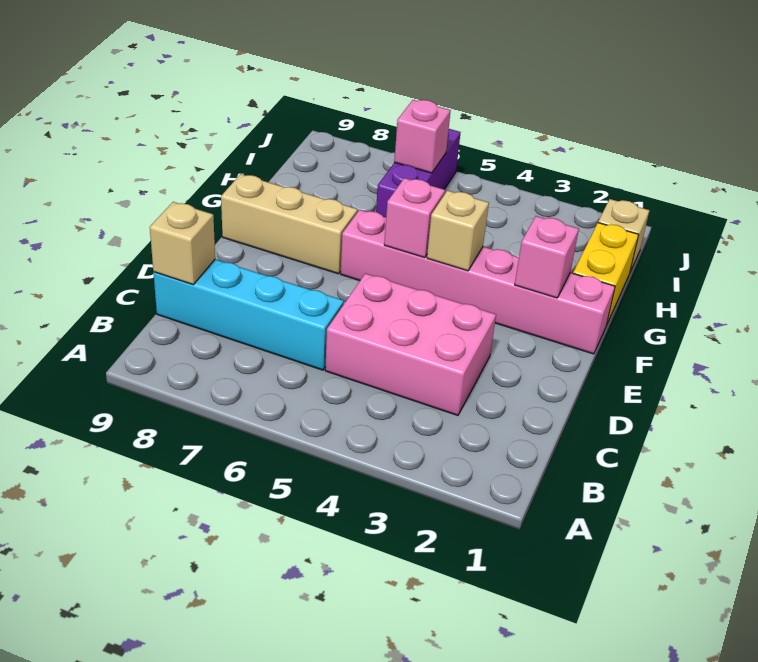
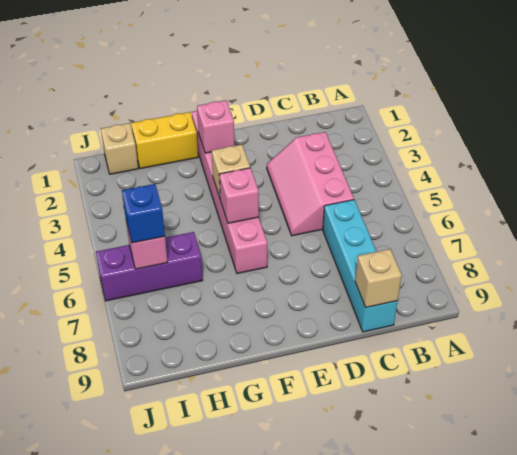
pink brick C3:D5 level 1 -> pink slope C3:D5 level 1 top C
tan brick F7:F9 level 1 -> none
none -> blue brick I6 level 3

